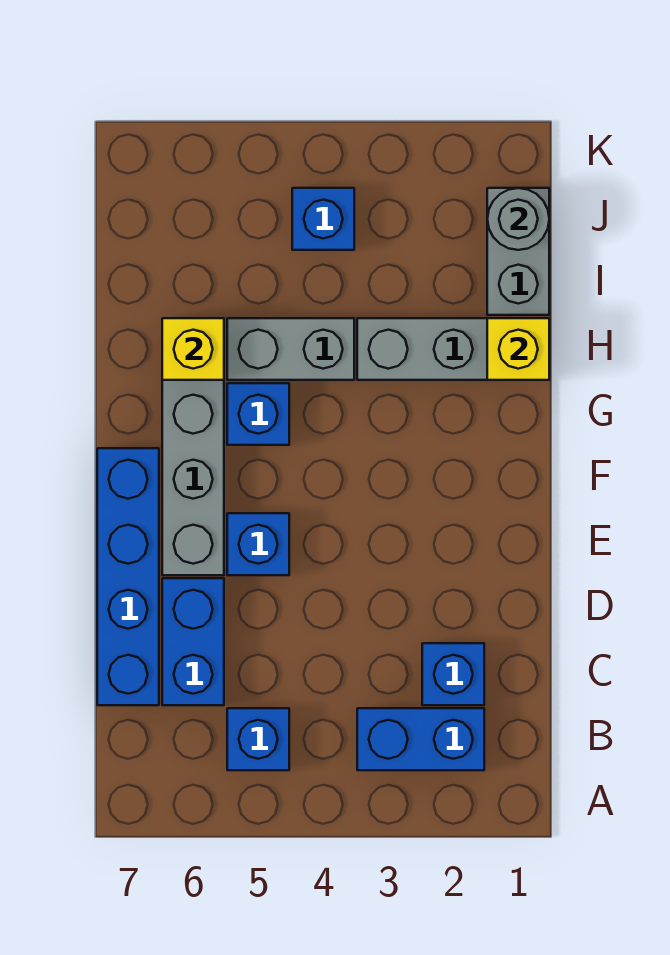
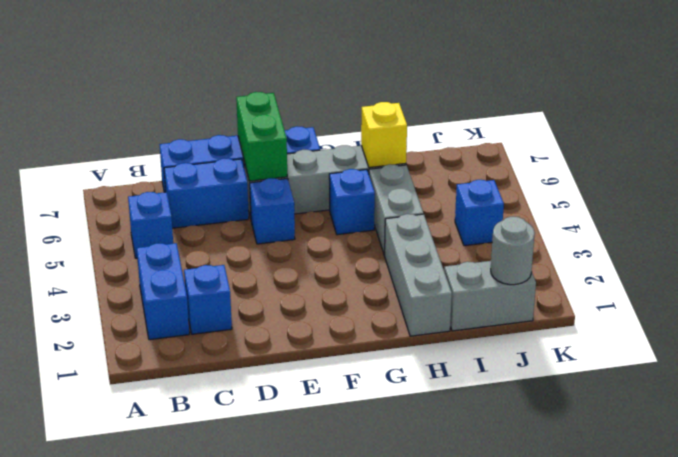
none -> green brick E6:E7 level 2
yellow brick H1 level 2 -> none

